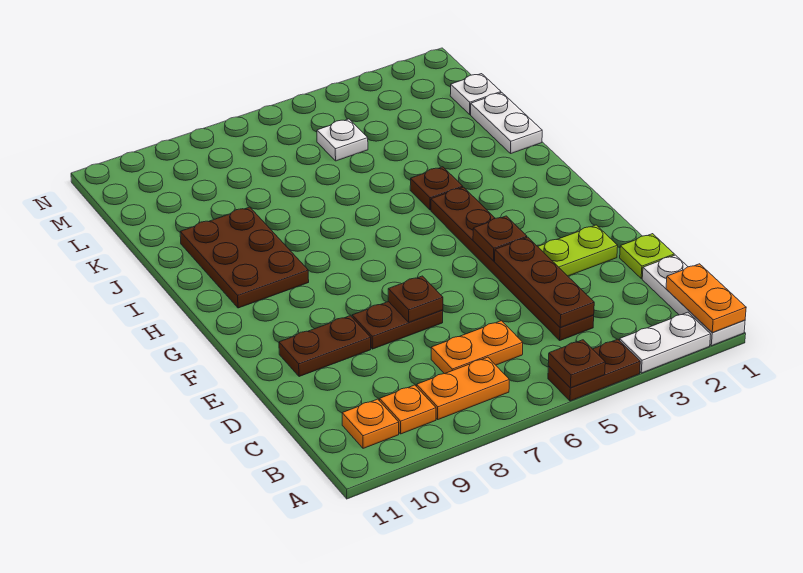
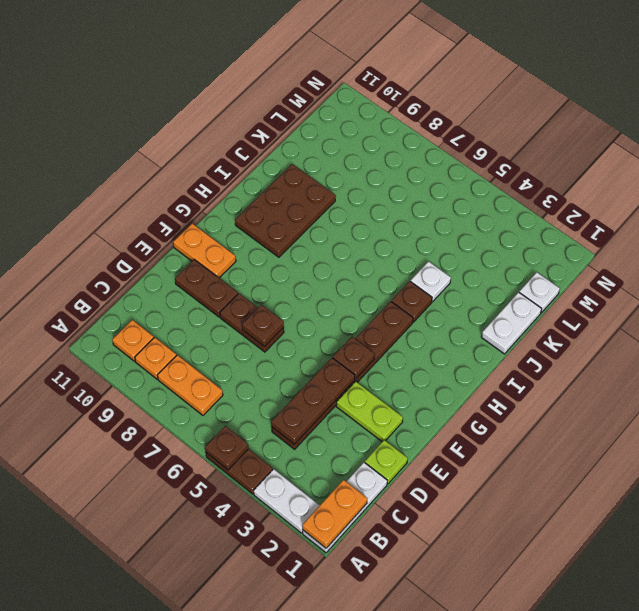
orange plate C6:C7 level 1 -> orange plate F10:F11 level 1
white plate L5 level 1 -> white plate J4 level 1

